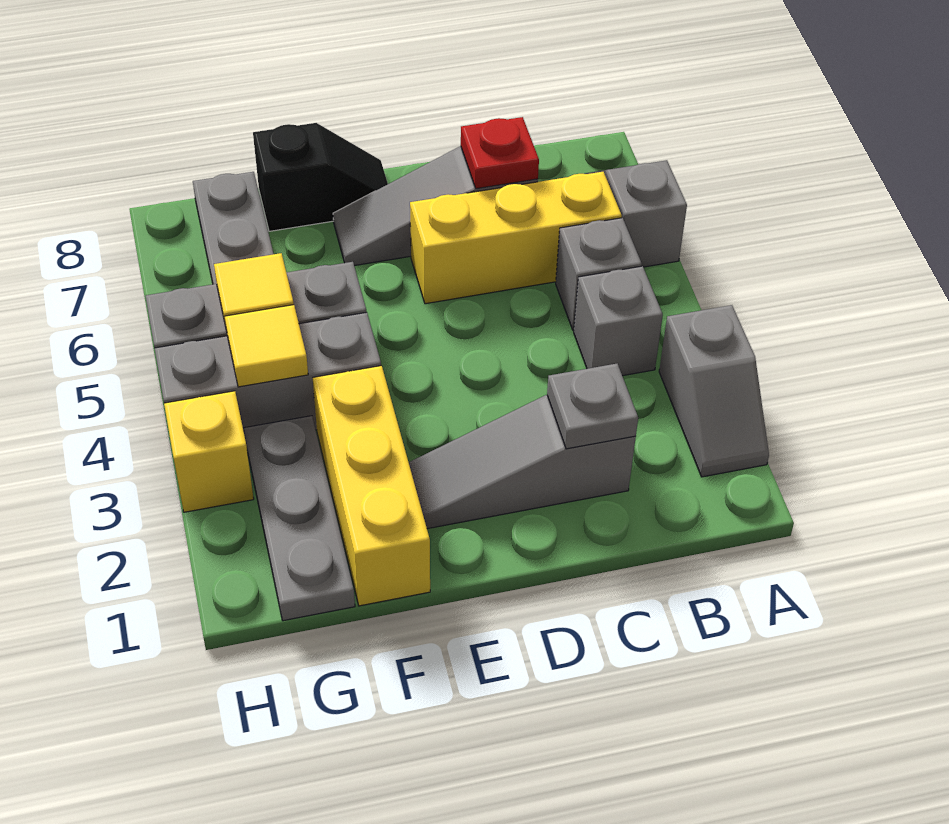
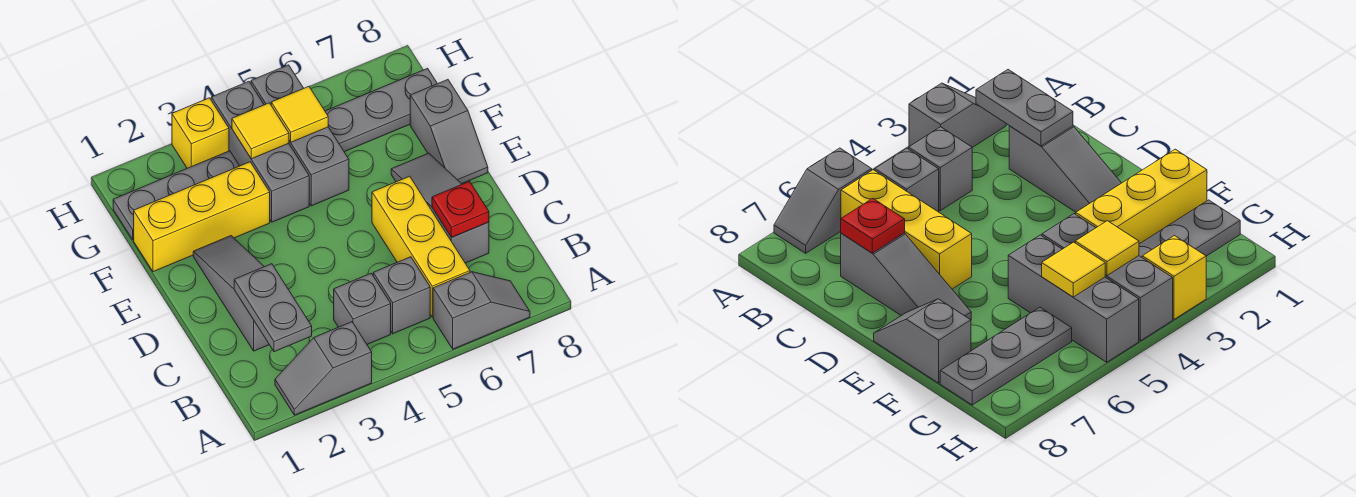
grey plate C2 level 2 -> grey plate B2:C2 level 2
black slope E8:F8 level 1 top F -> grey slope E8:F8 level 1 top F

